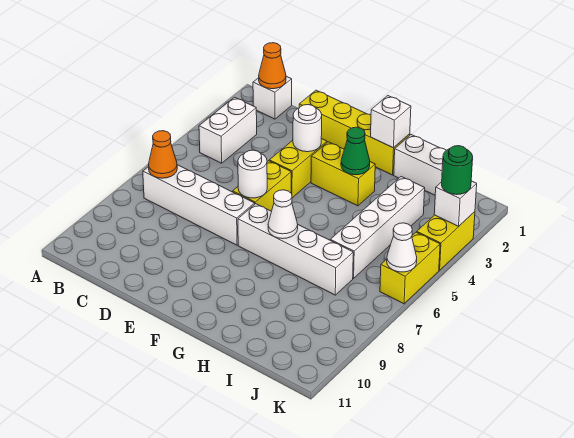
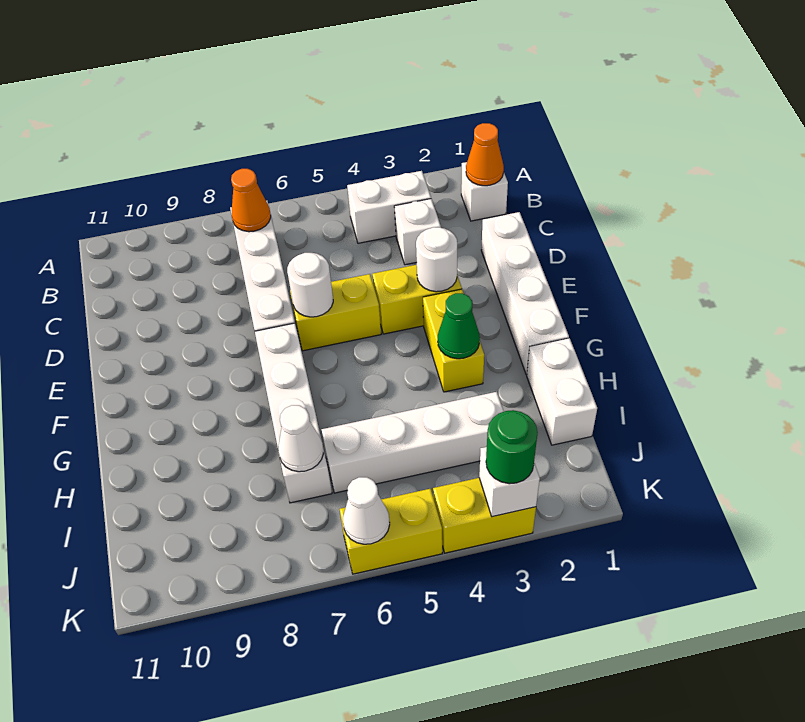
yellow brick D1:G1 level 1 -> white brick D1:G1 level 1
white brick G1 level 2 -> white brick C3 level 1
white cone G7 level 2 -> white cone I7 level 2

